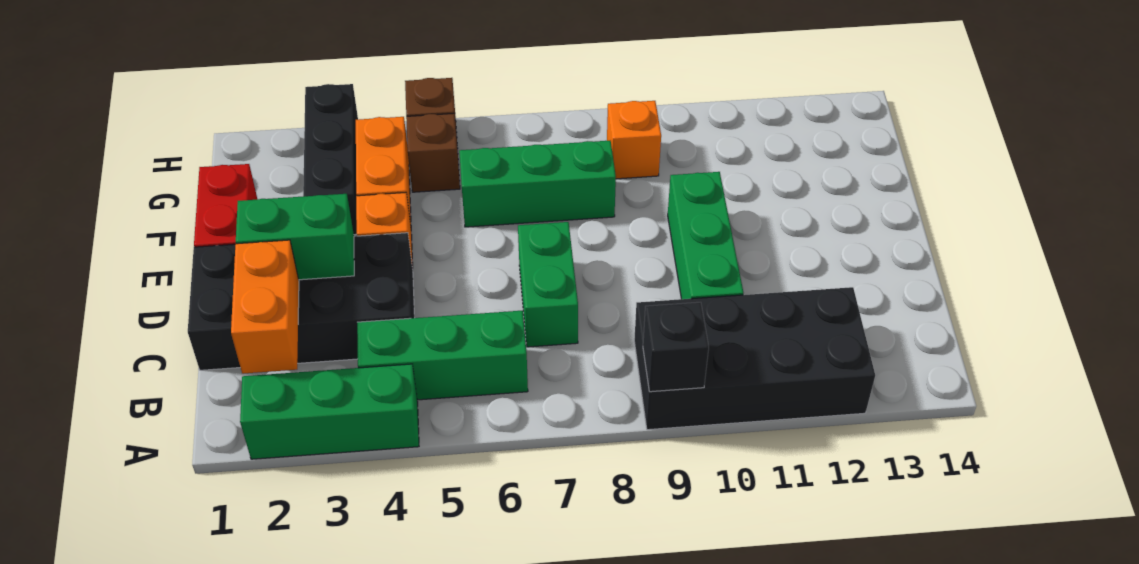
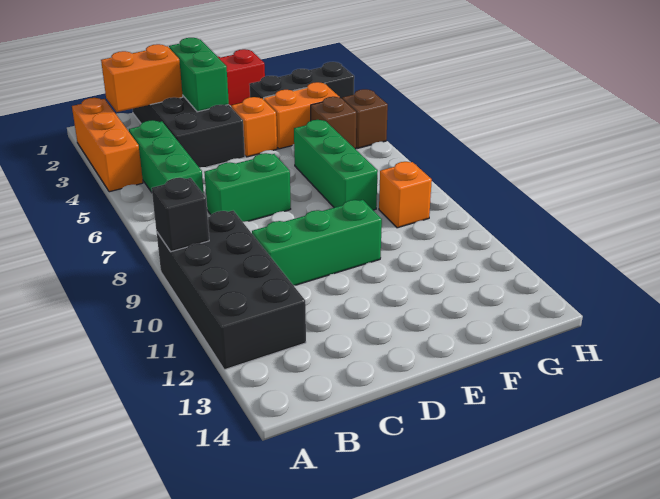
green brick A2:A4 level 1 -> orange brick A2:A4 level 1

